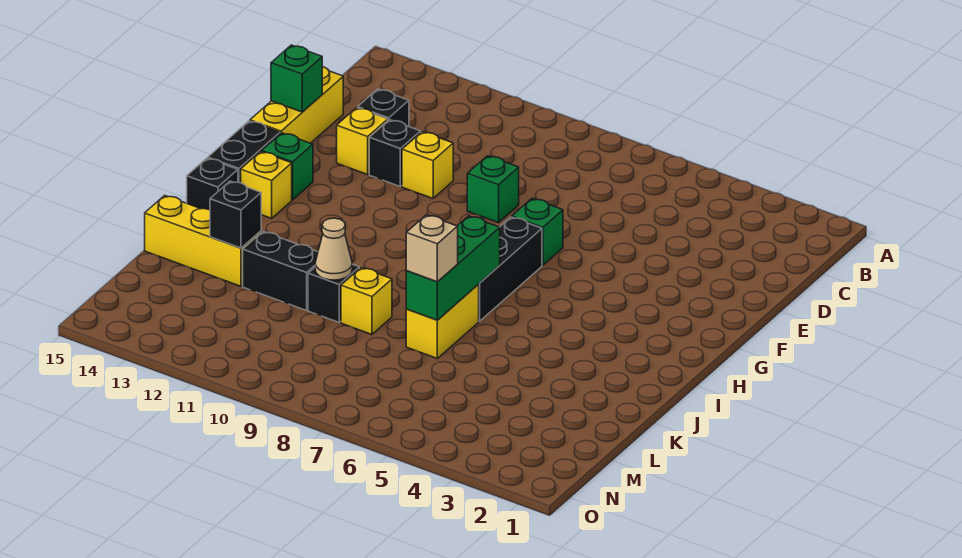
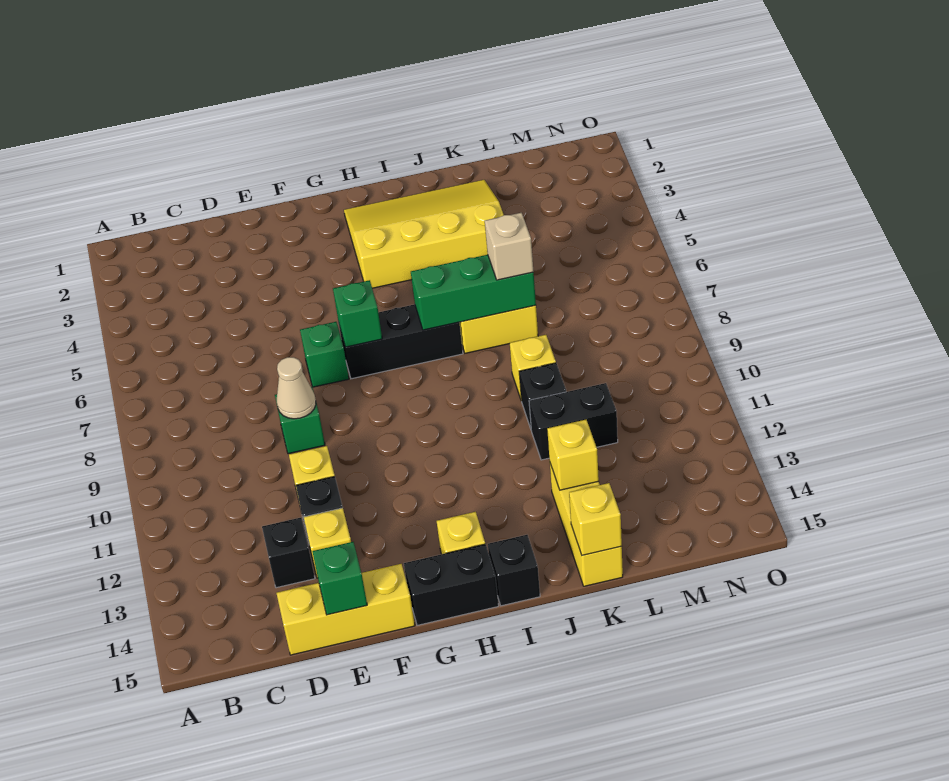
green brick G14 level 1 -> green brick G7 level 2
none -> yellow slope H2:K4 level 1 top 4
tan cone K10 level 2 -> tan cone E9 level 2
black brick K11:K12 level 1 -> black brick K11:L11 level 1
black brick K13 level 2 -> yellow brick K13 level 2
none -> yellow brick K15 level 2

